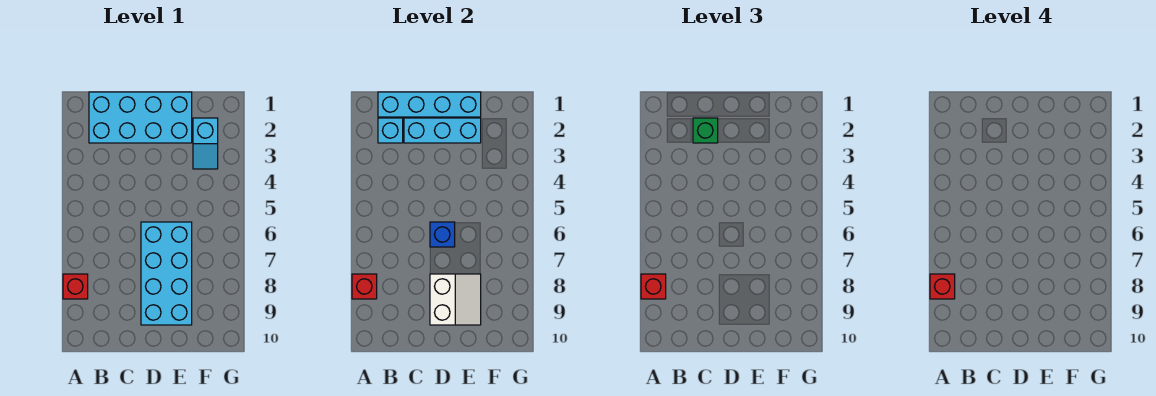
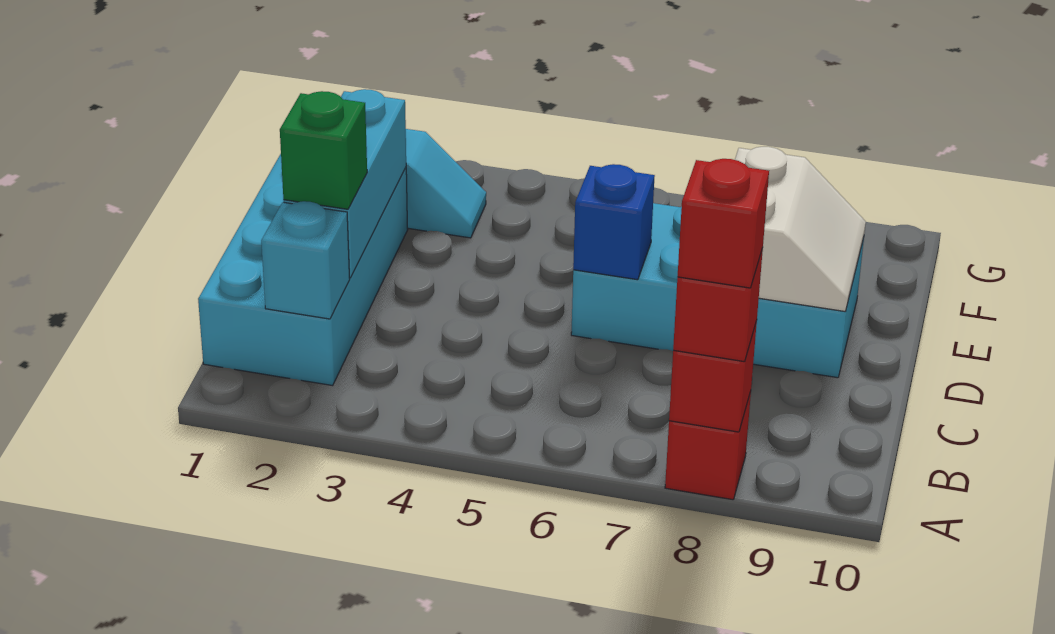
cyan brick B1:E1 level 2 -> none
white slope D8:E9 level 2 top D -> white slope D8:E9 level 2 top 8

